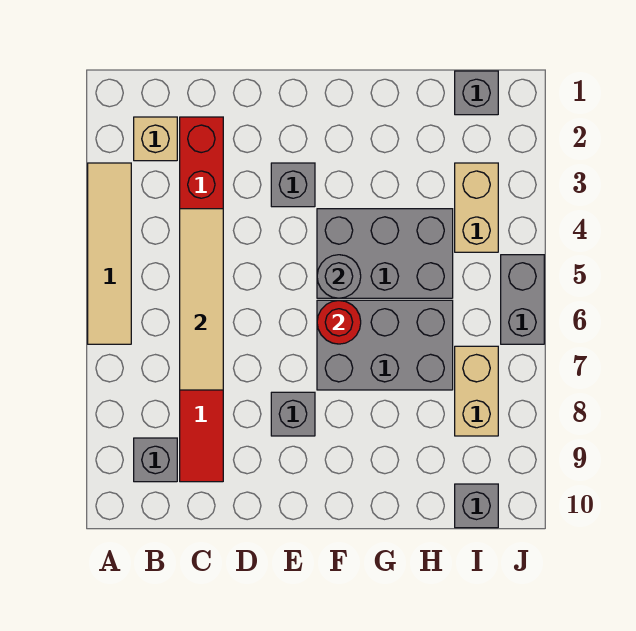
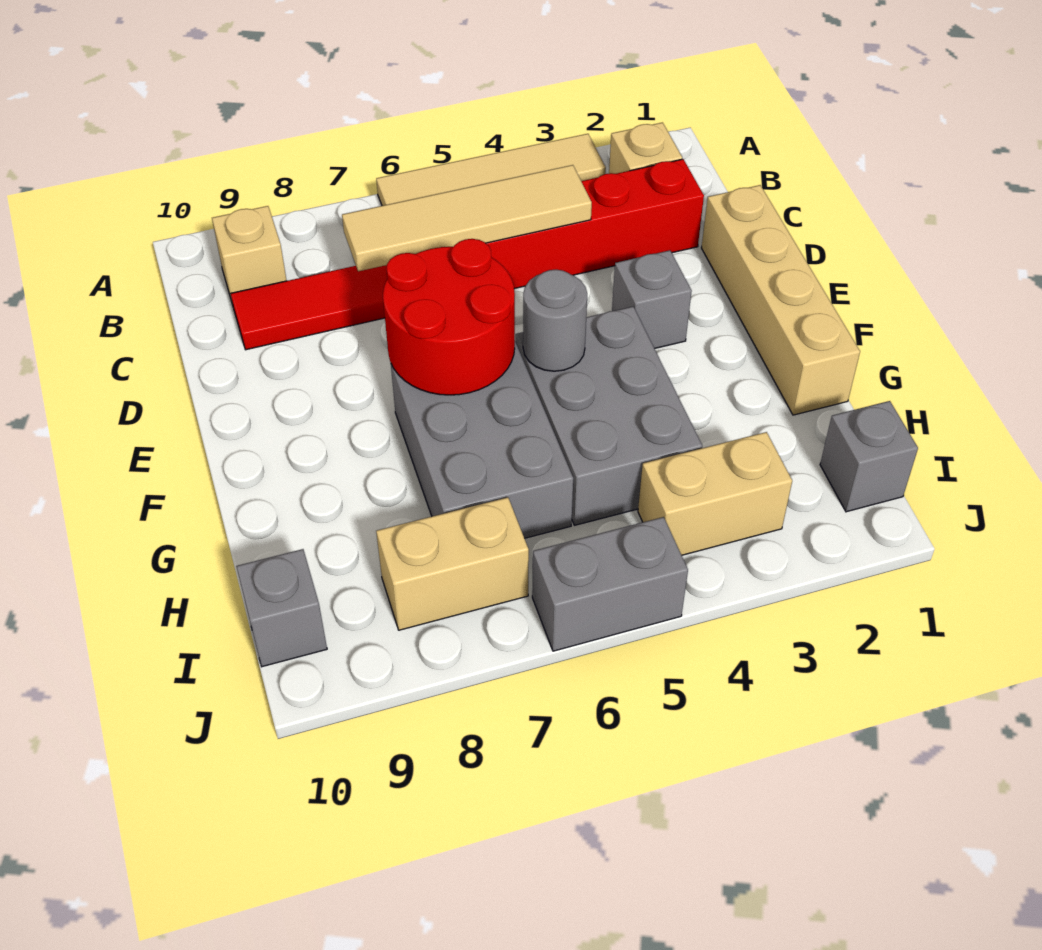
grey brick B9 level 1 -> tan brick B9 level 1
none -> tan brick D1:G1 level 1
grey brick E8 level 1 -> none
red round brick F6 level 2 -> red round brick E6:F7 level 2

